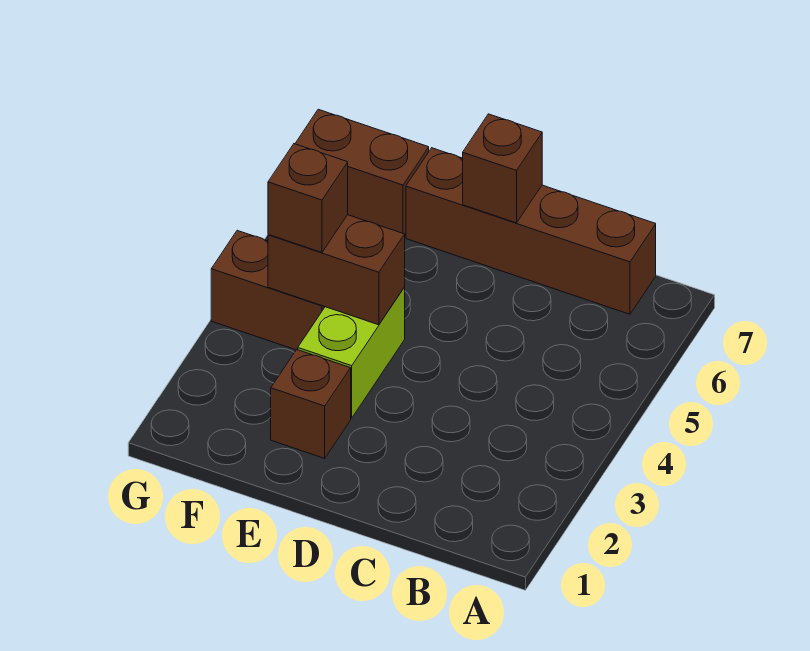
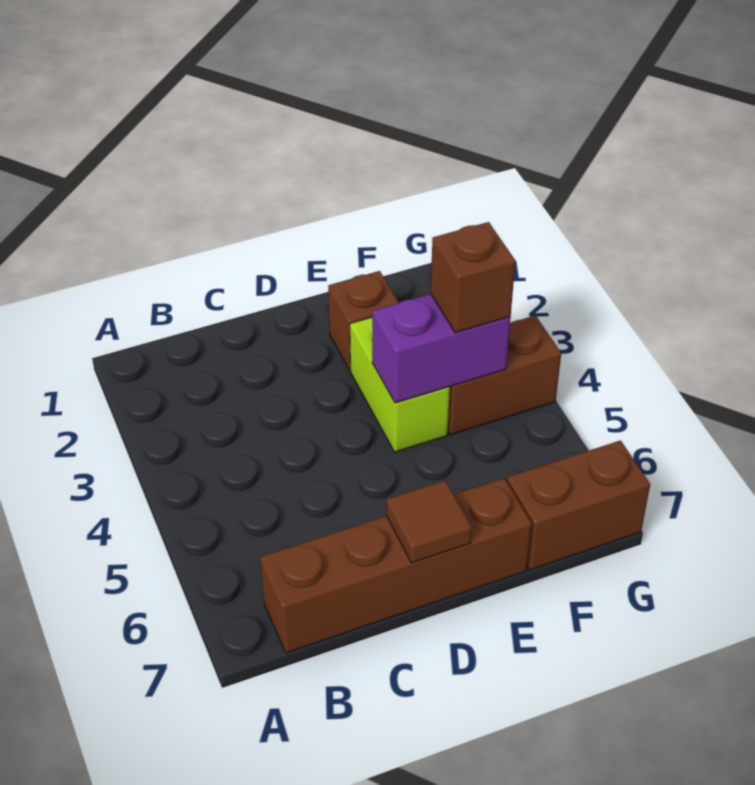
brown brick D7 level 2 -> brown tile D7 level 2
brown brick E4:F4 level 2 -> purple brick E4:F4 level 2

